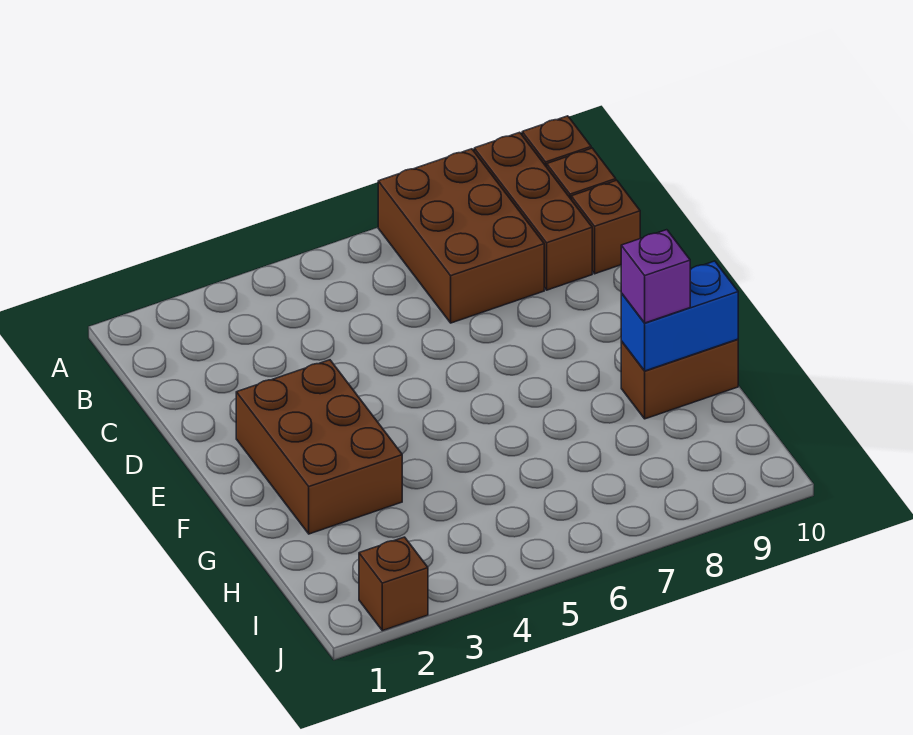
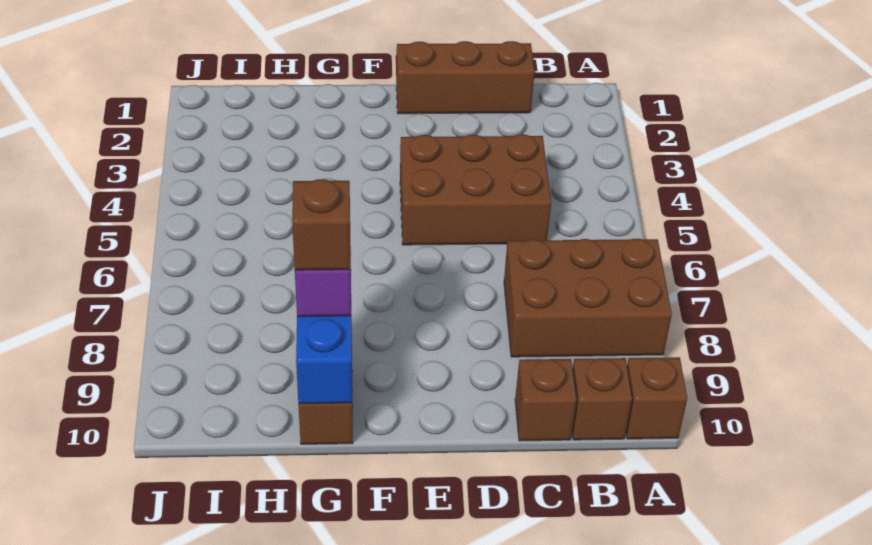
brown brick A9:C9 level 1 -> brown brick C1:E1 level 1
brown brick E2:G3 level 1 -> brown brick C4:E5 level 1
brown brick J2 level 1 -> brown brick G9 level 4

